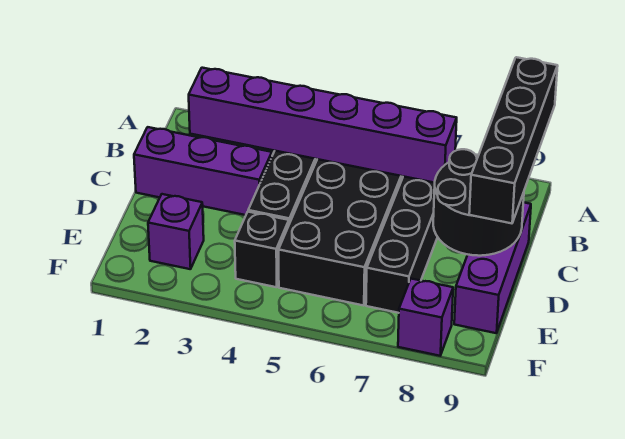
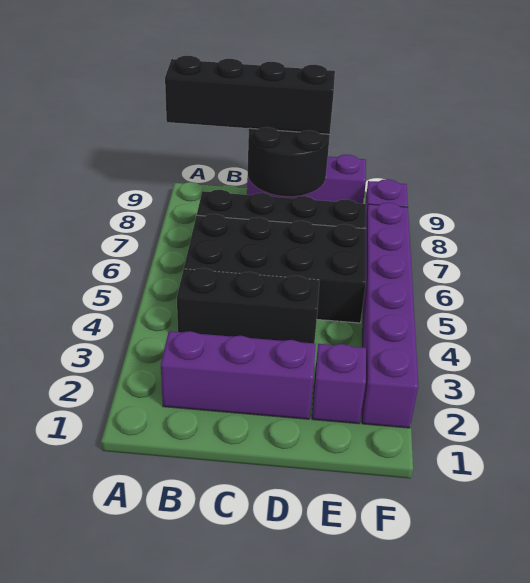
purple brick B2:B7 level 2 -> purple brick F2:F7 level 1
purple brick C1:C3 level 1 -> purple brick B2:D2 level 1
black brick E4 level 1 -> none

